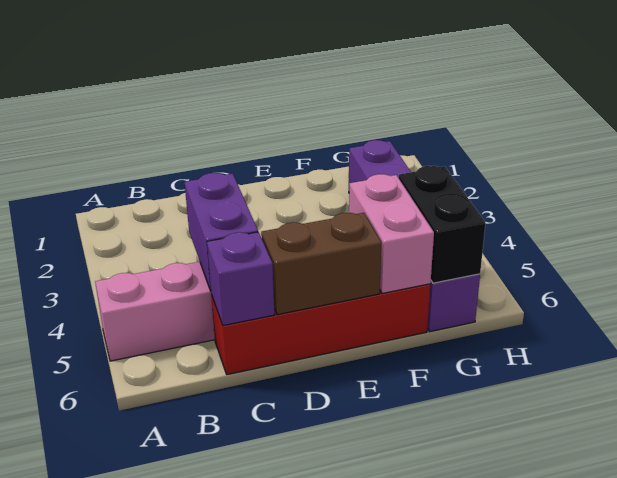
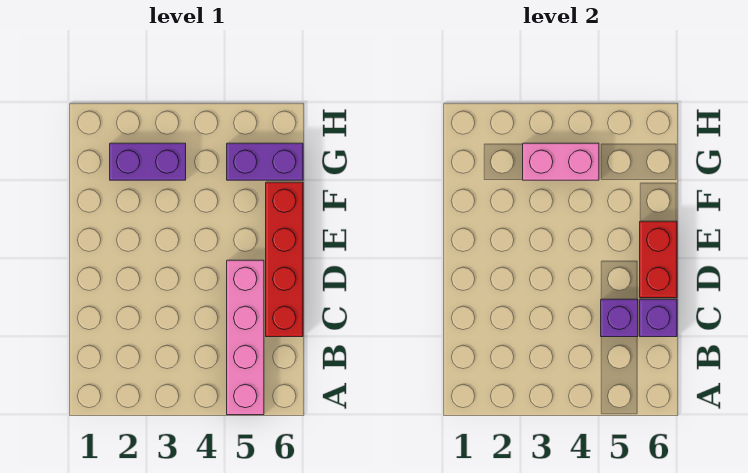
purple brick C4:C5 level 2 -> purple brick C5 level 2
brown brick D6:E6 level 2 -> red brick D6:E6 level 2
pink brick F5:F6 level 2 -> pink brick G3:G4 level 2
black brick G5:G6 level 2 -> none

